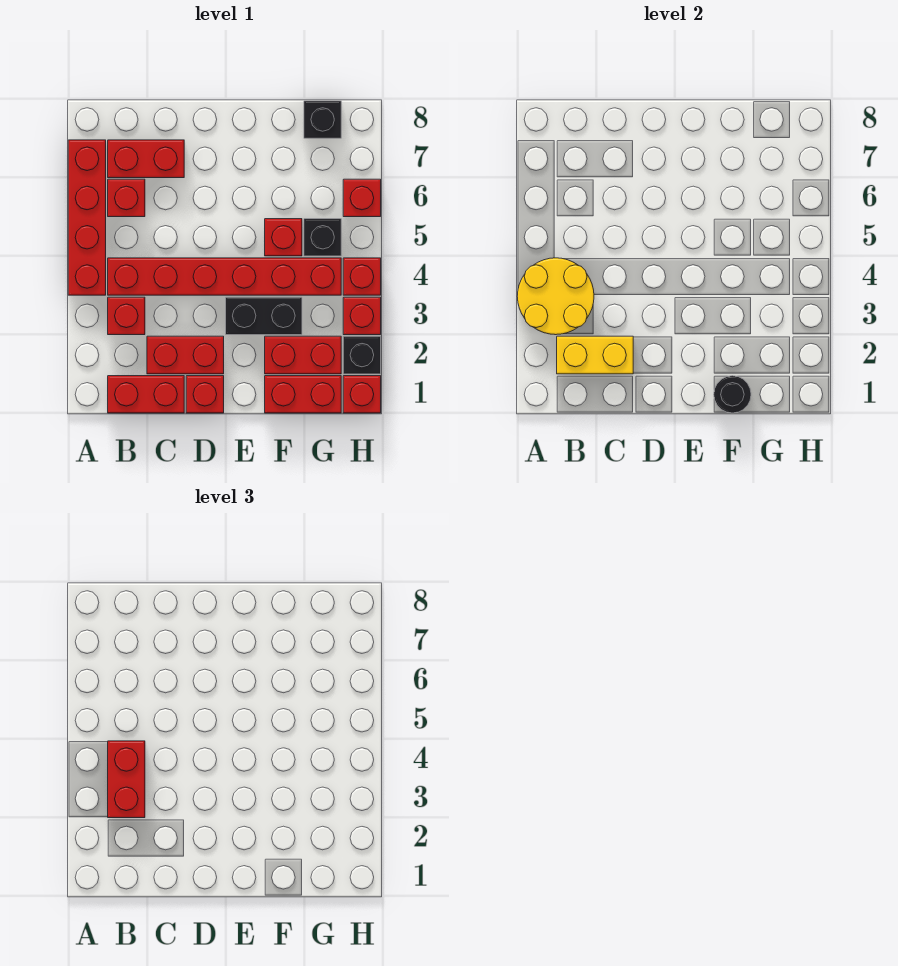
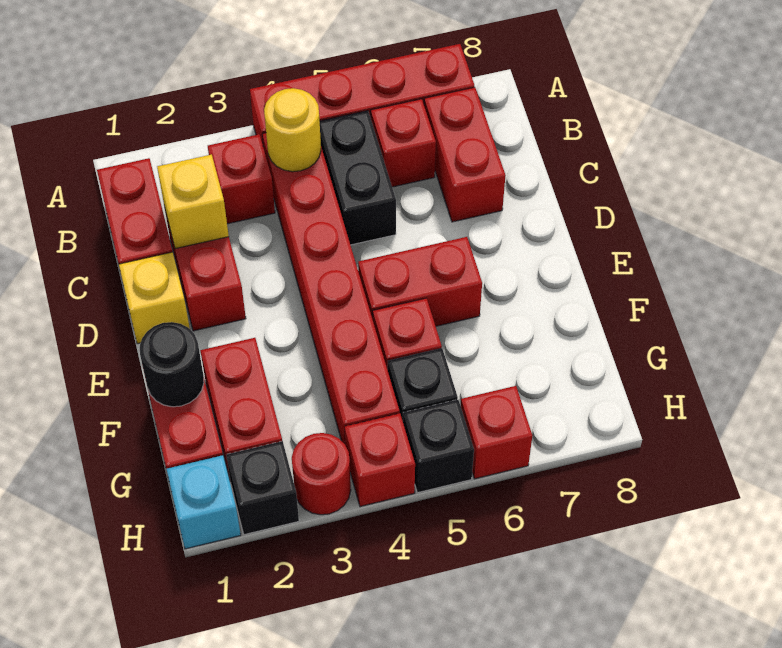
yellow round brick A3:B4 level 2 -> yellow round brick B4 level 2
yellow brick B2:C2 level 2 -> yellow brick C2 level 2
red brick B3:B4 level 3 -> red brick E5:E6 level 1
red brick D1 level 1 -> yellow brick D1 level 1
black brick E3:F3 level 1 -> black brick B5:C5 level 1
black brick G8 level 1 -> black brick H5 level 1
red brick H1 level 1 -> cyan brick H1 level 1
red brick H3 level 1 -> red round brick H3 level 1

